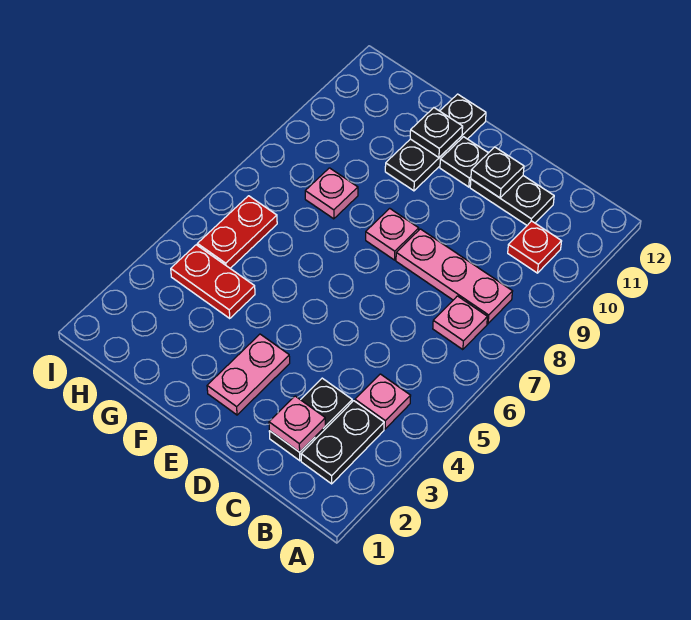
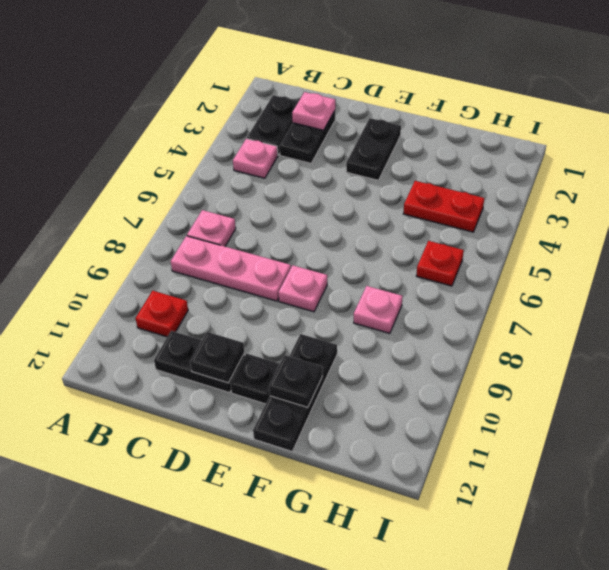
pink plate E2:E3 level 1 -> black plate E2:E3 level 1
red plate H5:H6 level 1 -> red plate H6 level 1

